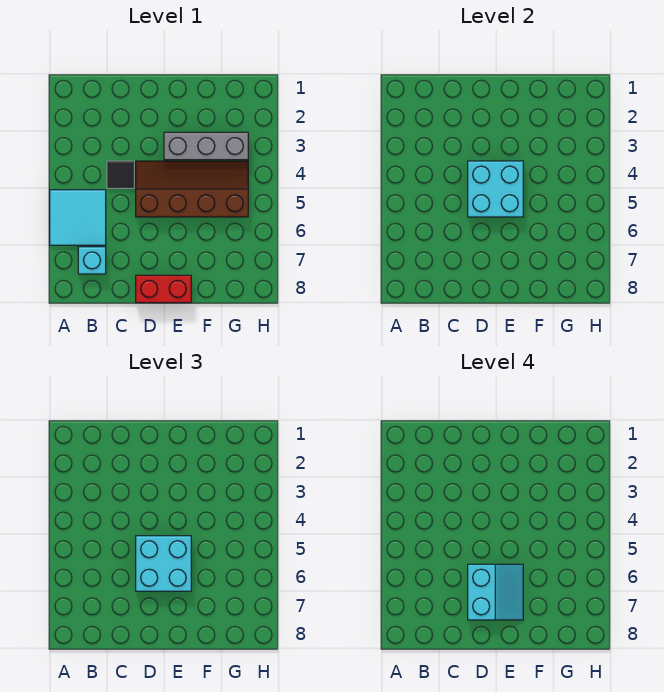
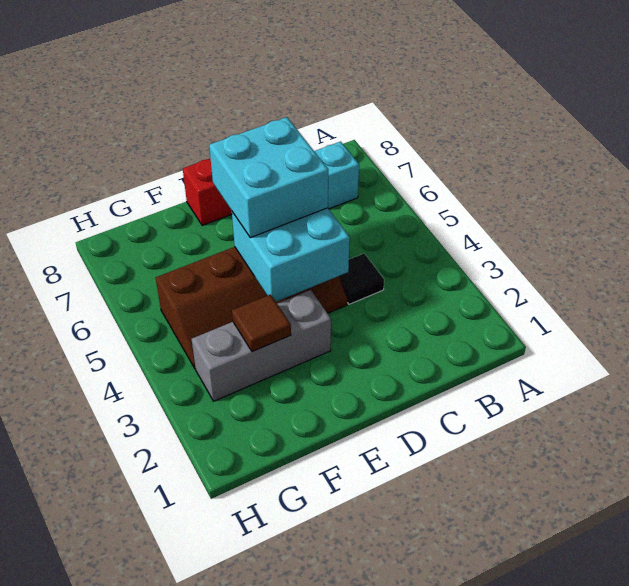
cyan tile A5:B6 level 1 -> none
cyan slope D6:E7 level 4 top D -> none
none -> brown tile F3 level 2

